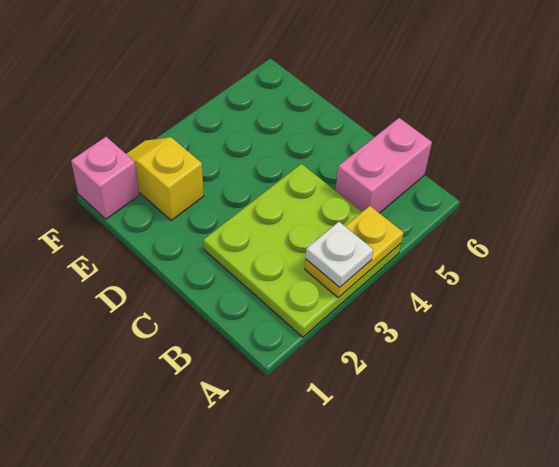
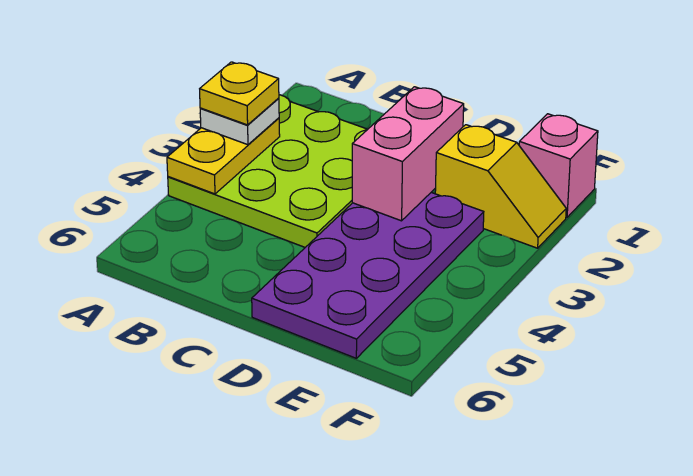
none -> yellow plate A3 level 4
pink brick B5:B6 level 1 -> pink brick D2:D3 level 2
none -> purple plate D3:E6 level 1

